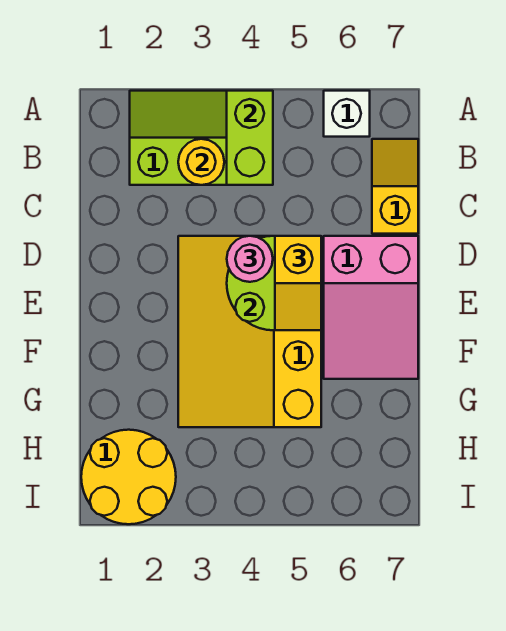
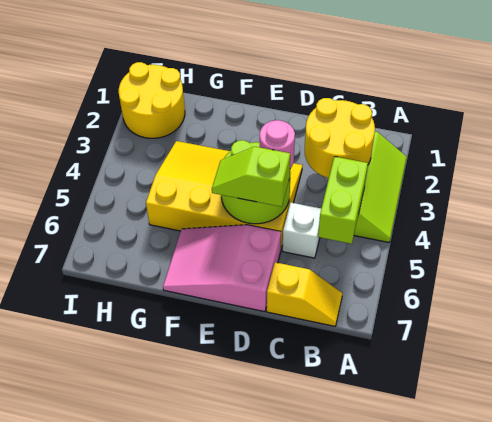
lime brick A4:B4 level 2 -> lime brick B4:B5 level 2
white brick A6 level 1 -> white brick C5 level 1
yellow round brick B3 level 2 -> yellow round brick B2:C3 level 2
yellow slope D5:E5 level 3 top D -> lime slope D5:E5 level 3 top D

